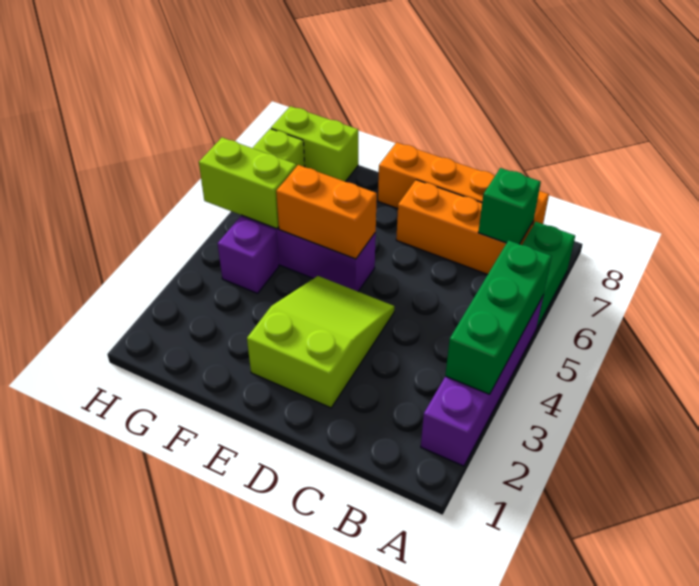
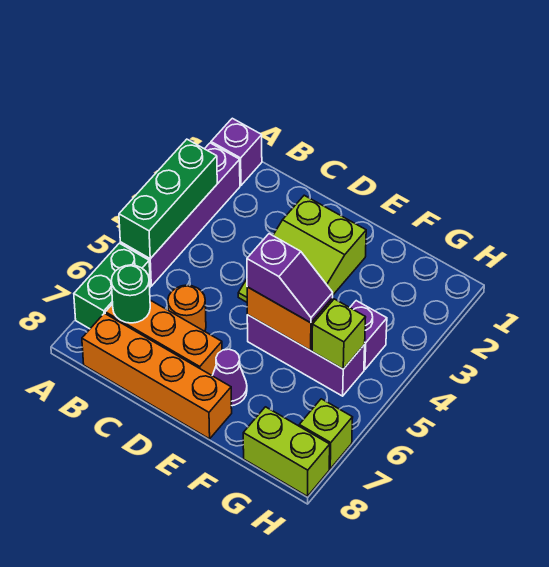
none -> purple brick A1 level 1
green brick B7 level 2 -> green round brick B7 level 2
none -> orange round brick C6 level 1
none -> purple slope E5:F5 level 3 top E
none -> purple cone E7 level 1
lime brick G5:H5 level 2 -> lime brick G5 level 2

